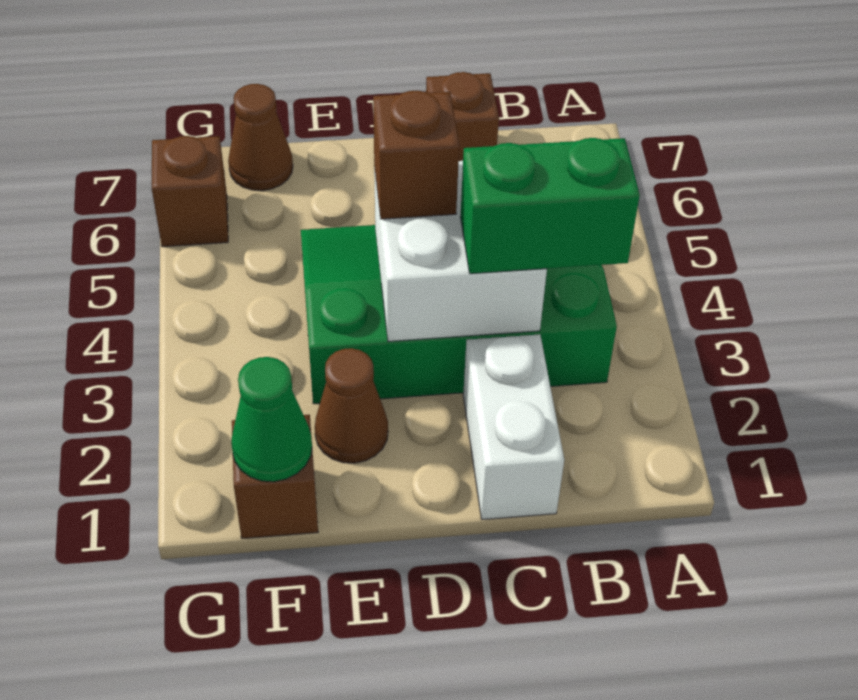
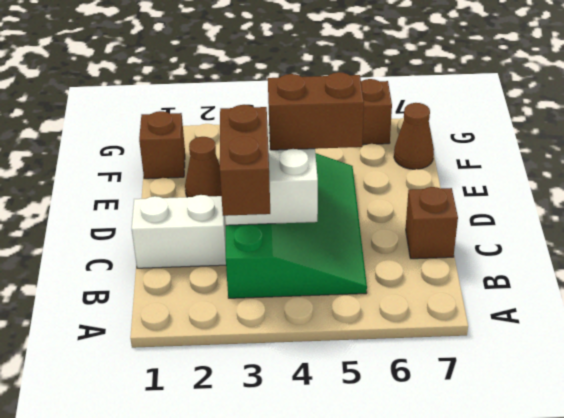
green brick B3:C3 level 3 -> brown brick B3:C3 level 3
brown brick D4 level 3 -> brown brick D4:D5 level 3
green cone F1 level 2 -> none

